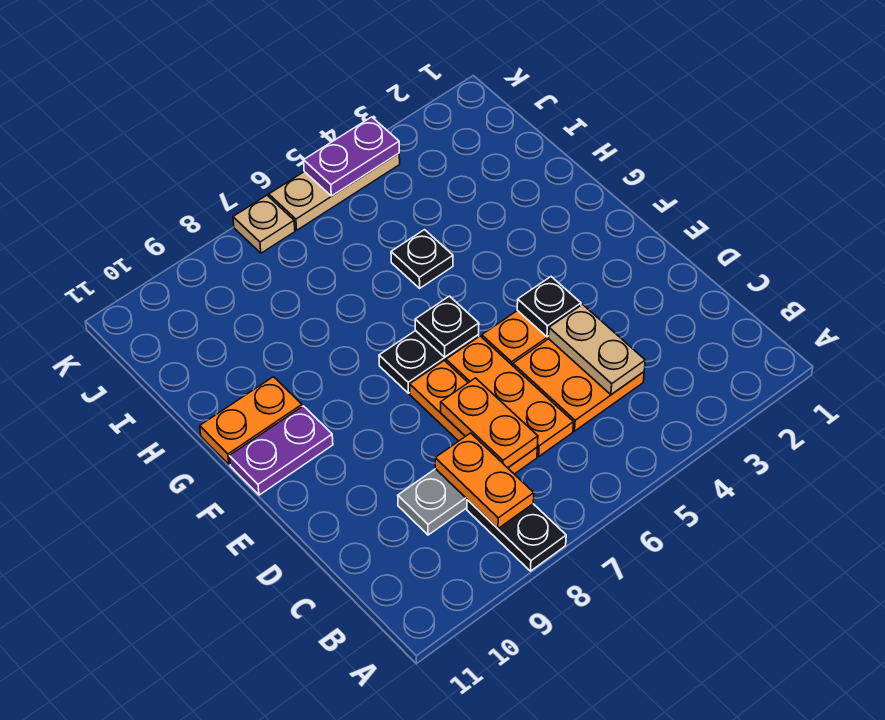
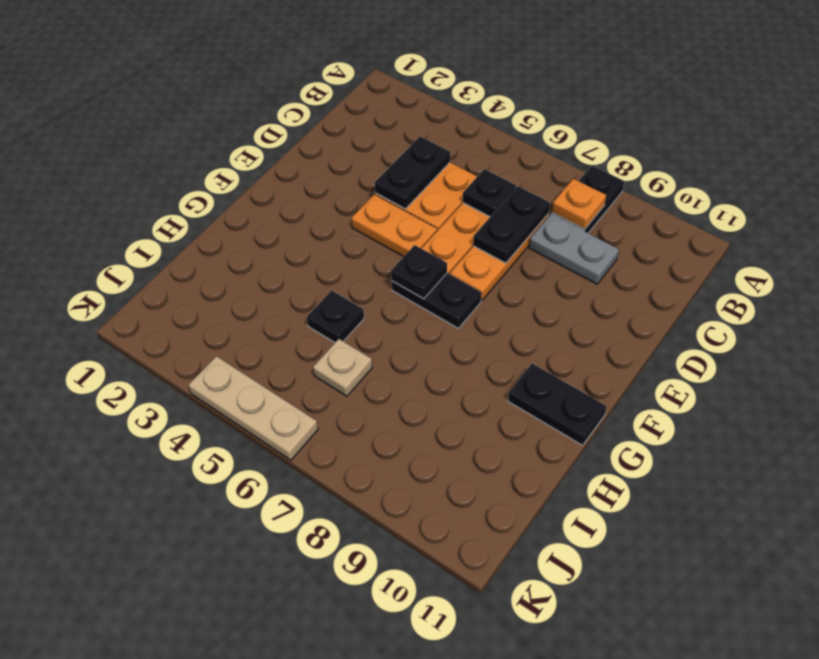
orange plate B8:C8 level 2 -> orange plate B8 level 2
tan plate C4:D4 level 2 -> black plate C4:D4 level 2
orange plate C7:D7 level 2 -> black plate C7:D7 level 2
black plate E4 level 2 -> black plate C6 level 2
purple plate F10:F11 level 1 -> none
orange plate G10:G11 level 1 -> black plate G10:G11 level 1
purple plate K4:K5 level 2 -> none
tan plate K7 level 1 -> tan plate I6 level 1

